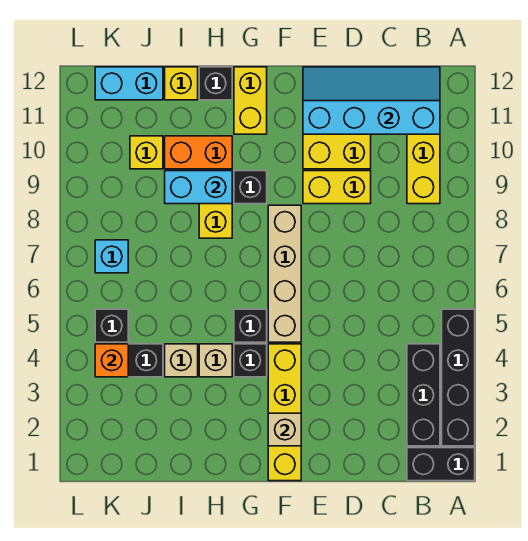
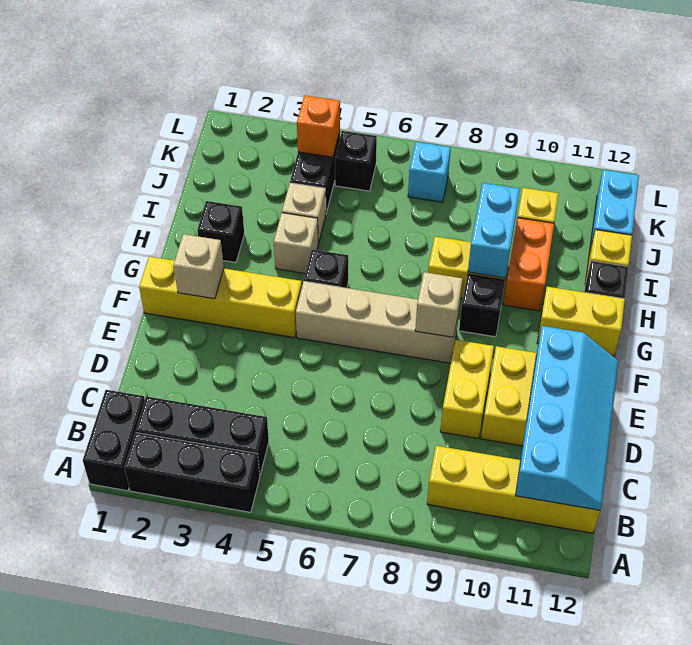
black brick A2:A5 level 1 -> black brick A2:A4 level 1
none -> tan brick F8 level 2
black brick G4 level 1 -> black brick H2 level 1

